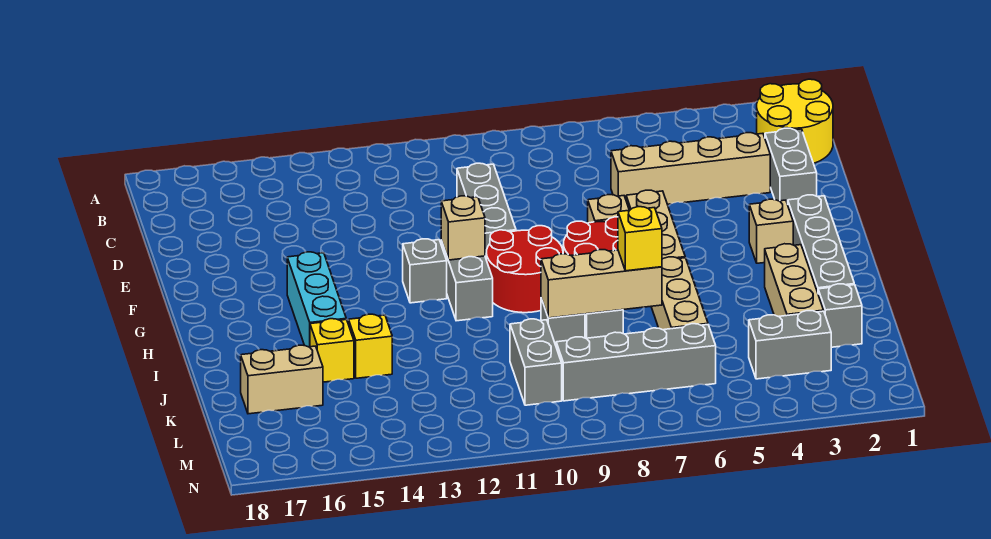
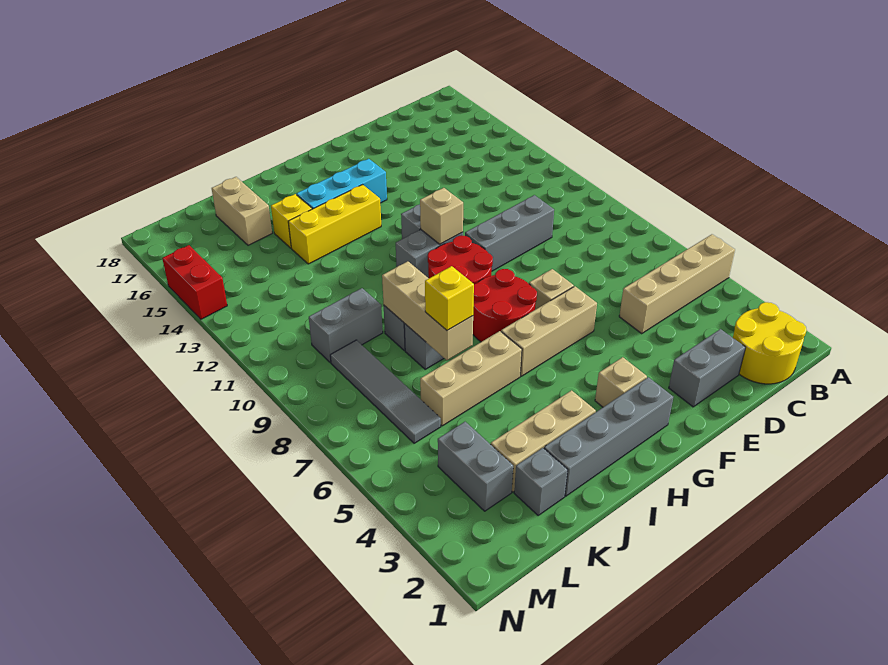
tan brick D3:D6 level 1 -> tan brick A5:D5 level 1
yellow brick J14 level 1 -> yellow brick H14:J14 level 1
grey brick L6:L9 level 1 -> grey tile L6:L9 level 1
none -> red brick N14:N15 level 1

